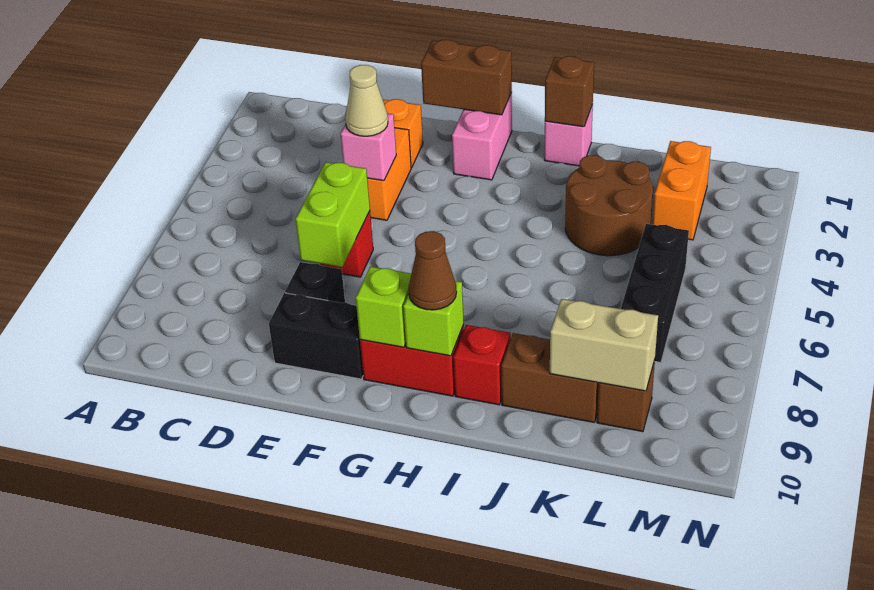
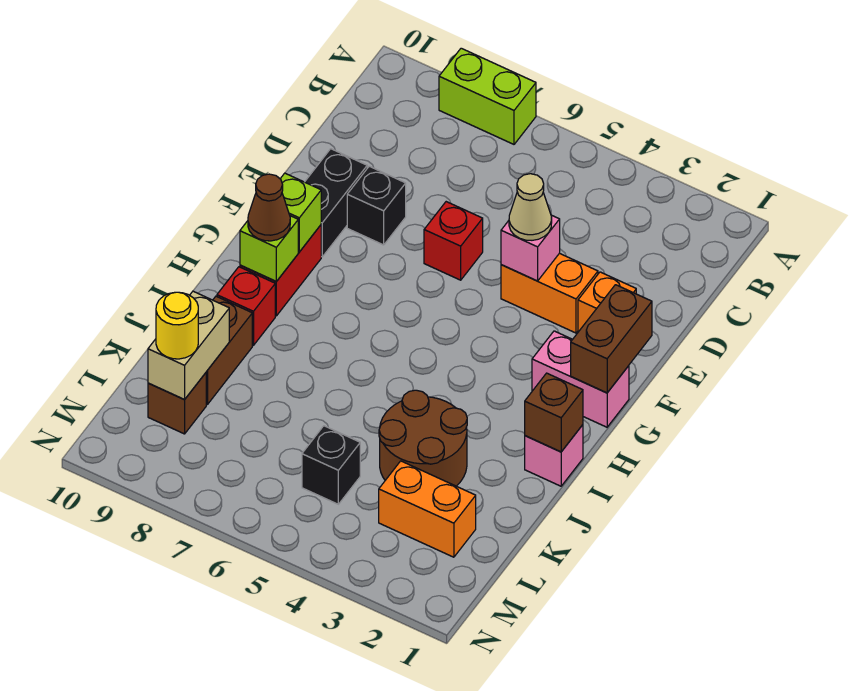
lime brick E6:E7 level 2 -> lime brick A7:A8 level 1
black brick L5:L7 level 1 -> black brick L5 level 1
none -> yellow round brick L9 level 3

